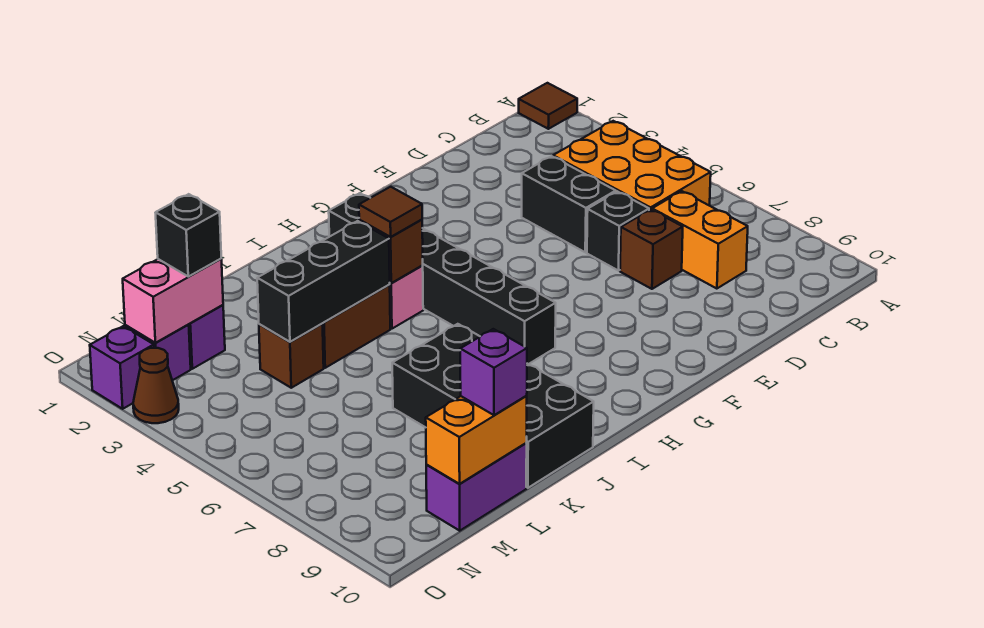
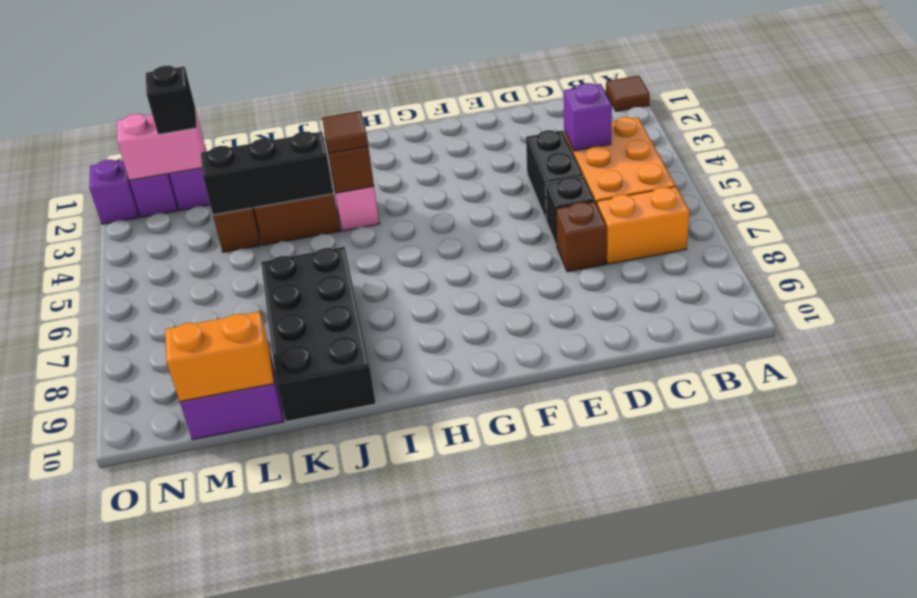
orange brick C7:C8 level 1 -> orange brick B7:C7 level 1
black brick H2:H7 level 1 -> none
purple brick L10 level 3 -> purple brick C4 level 2
brown cone O3 level 1 -> none

